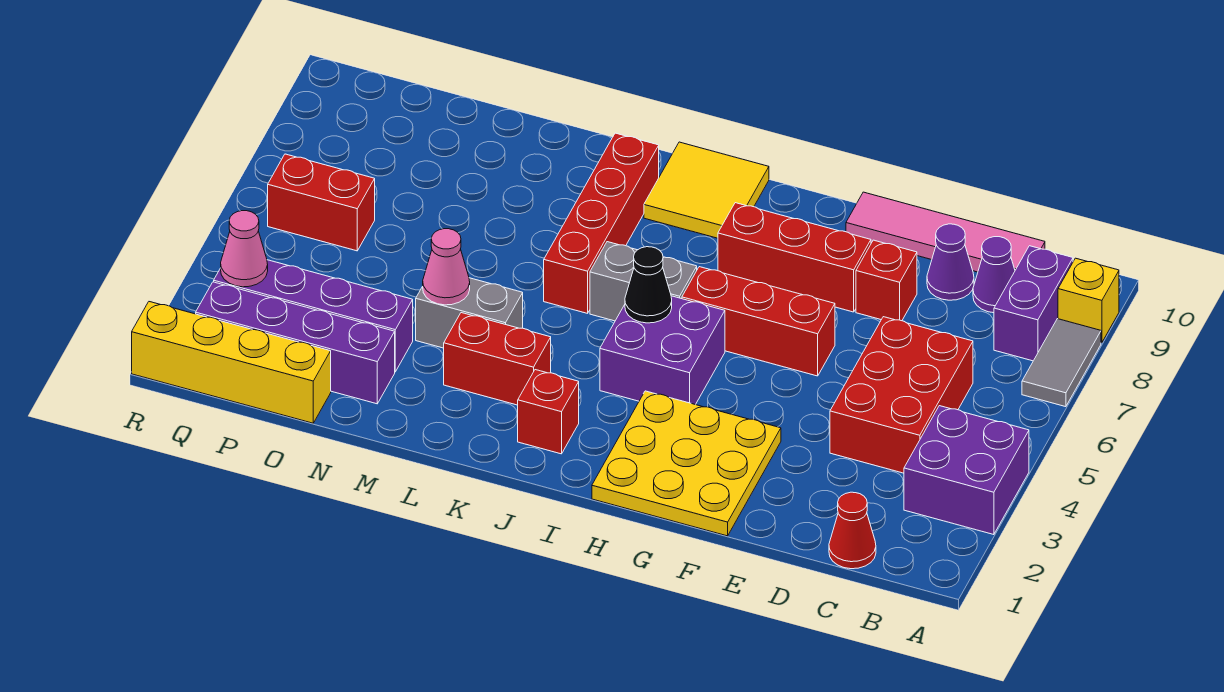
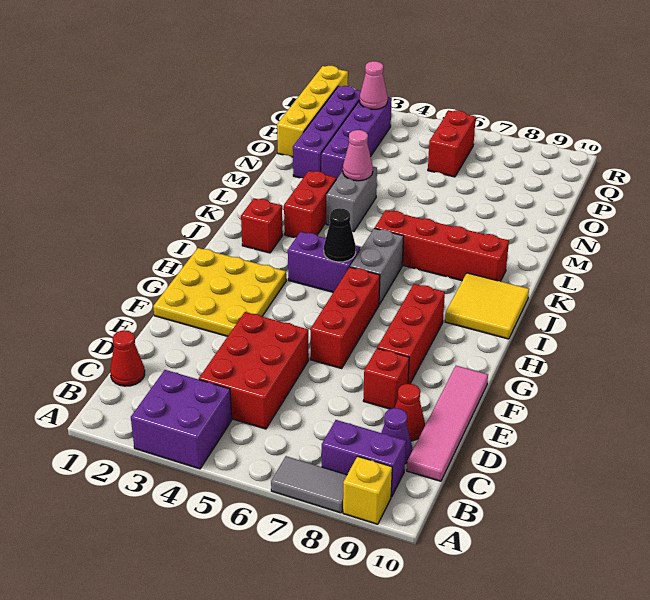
red brick C4:D6 level 1 -> red brick C4:E5 level 1
purple cone D9 level 1 -> red cone D9 level 1
purple brick H4:I5 level 1 -> purple brick I4:I5 level 1

